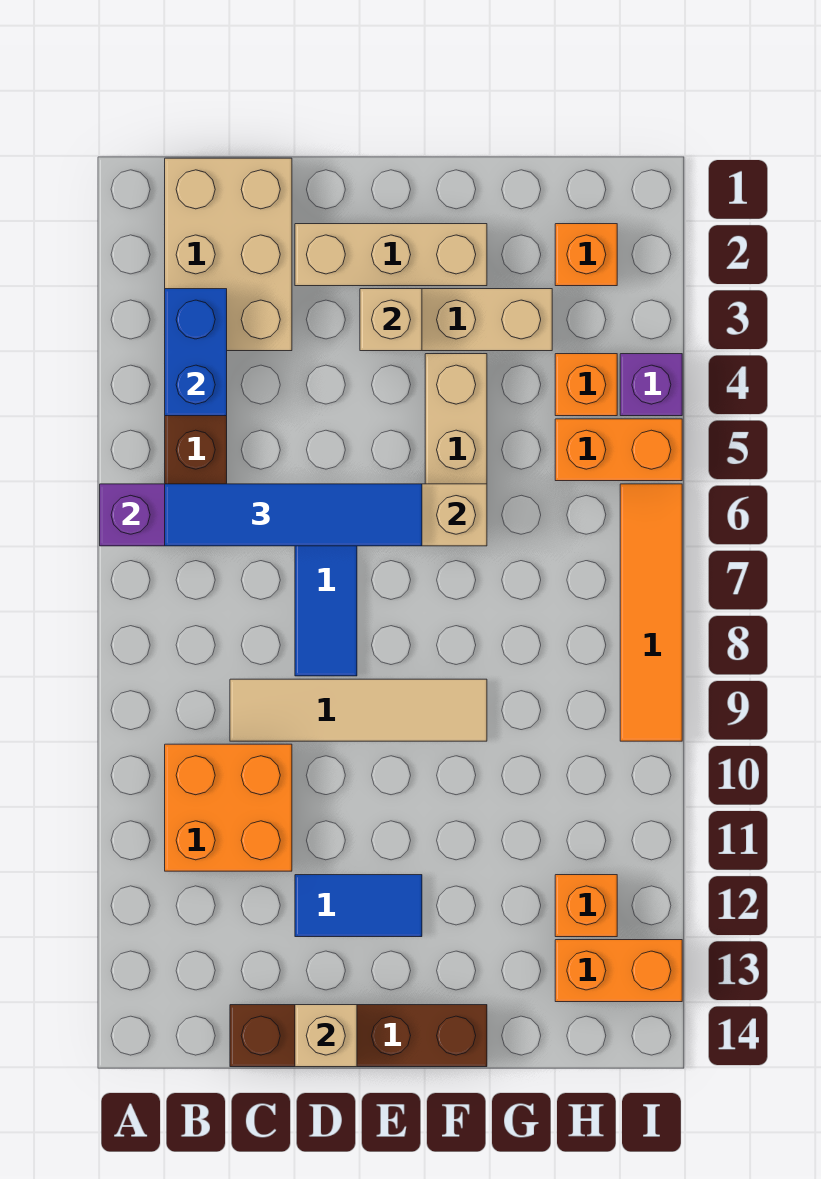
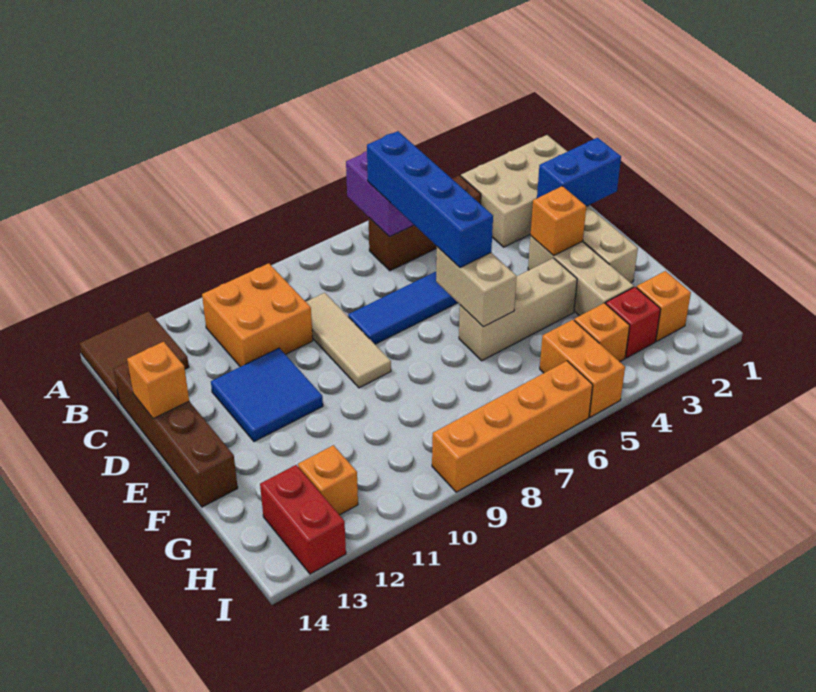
none -> brown tile A13:B14 level 1
blue brick B3:B4 level 2 -> blue brick D1:D2 level 2
blue tile B6:E6 level 3 -> blue brick B6:E6 level 3
tan tile C9:F9 level 1 -> tan tile C9:E9 level 1
blue tile D12:E12 level 1 -> blue tile D11:E12 level 1
tan brick D14 level 2 -> orange brick D14 level 2
tan brick E3 level 2 -> orange brick E3 level 2
none -> red brick H3 level 1
orange brick H13:I13 level 1 -> red brick H13:I13 level 1
purple brick I4 level 1 -> none
orange tile I6:I9 level 1 -> orange brick I6:I9 level 1

